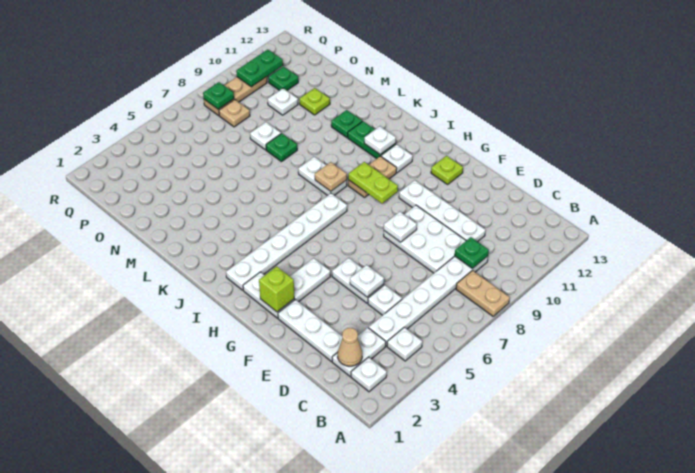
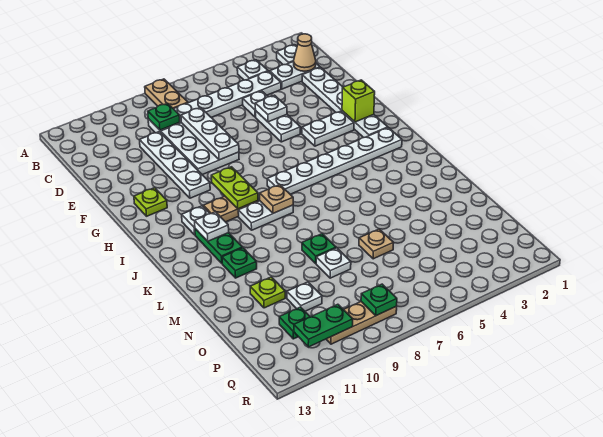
white plate F8 level 2 -> white plate D8:F8 level 2
white plate J8:K8 level 1 -> white plate J8:J9 level 1
tan plate P8 level 1 -> tan plate N6 level 1

